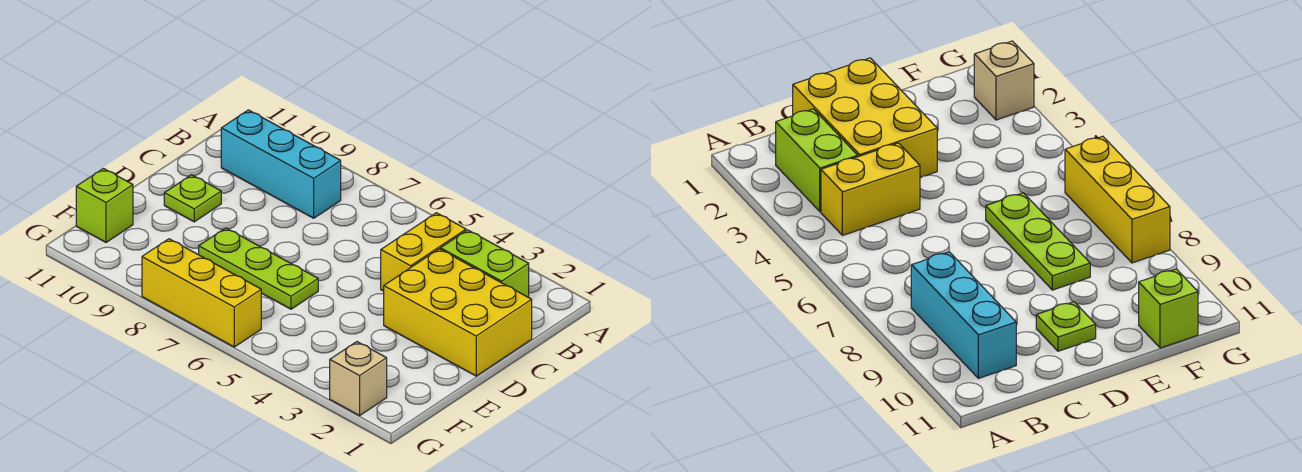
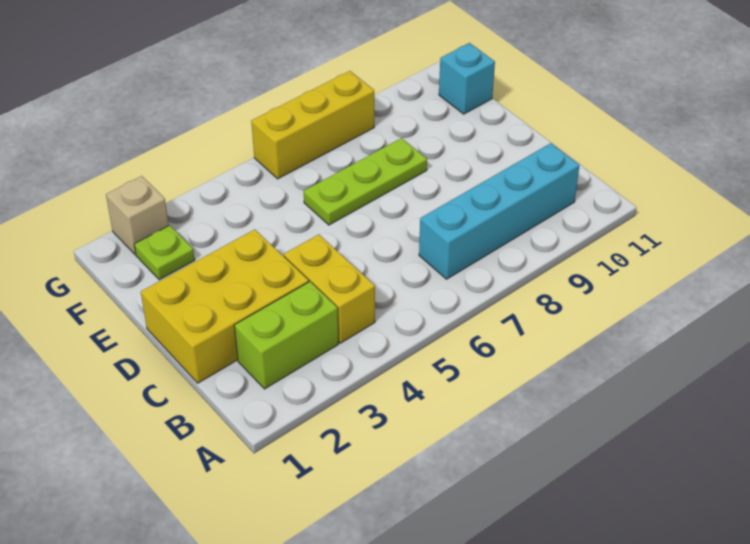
cyan brick B8:B10 level 1 -> cyan brick B7:B10 level 1
lime plate D10 level 1 -> lime plate F2 level 1
lime brick F11 level 1 -> cyan brick F11 level 1

